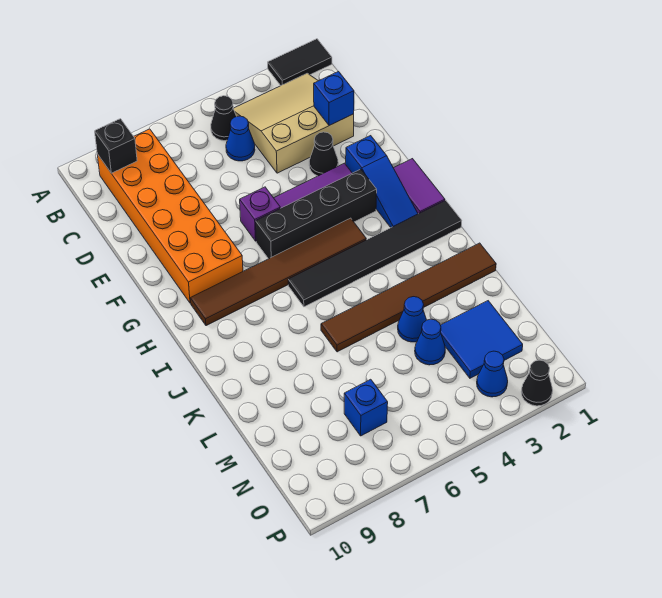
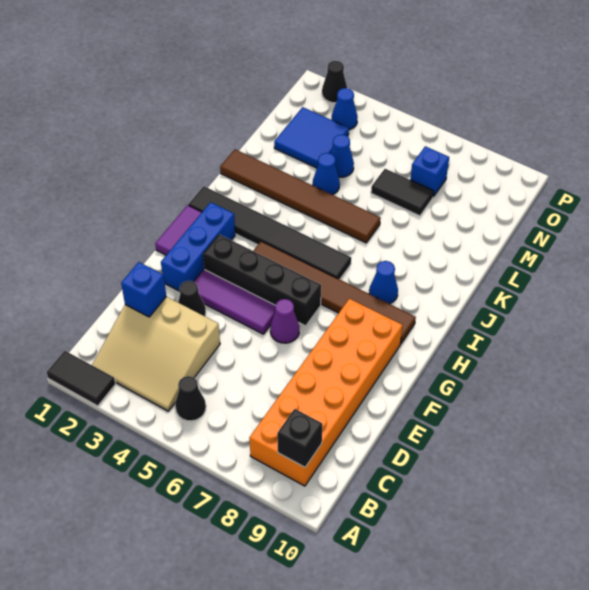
blue cone C5 level 1 -> blue cone I8 level 1
blue slope F2:H2 level 1 top F -> blue brick F2:H2 level 1
purple brick F6 level 1 -> purple cone F6 level 1
none -> black tile M6:M7 level 1

